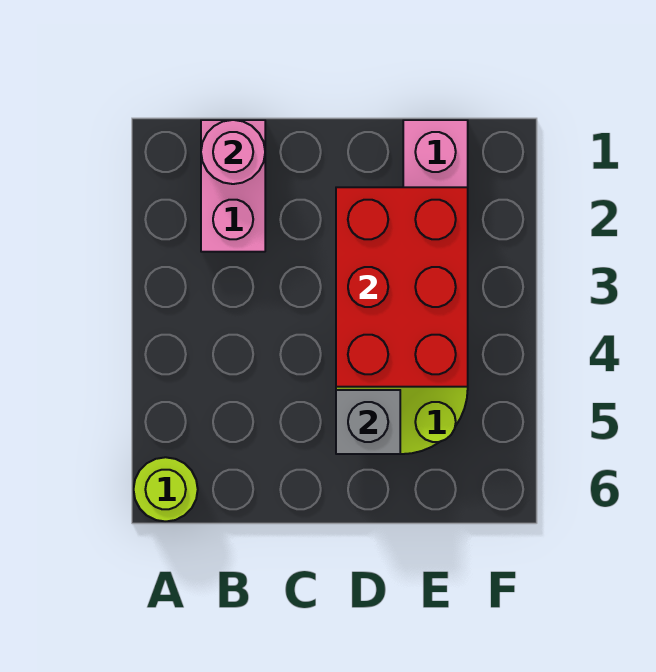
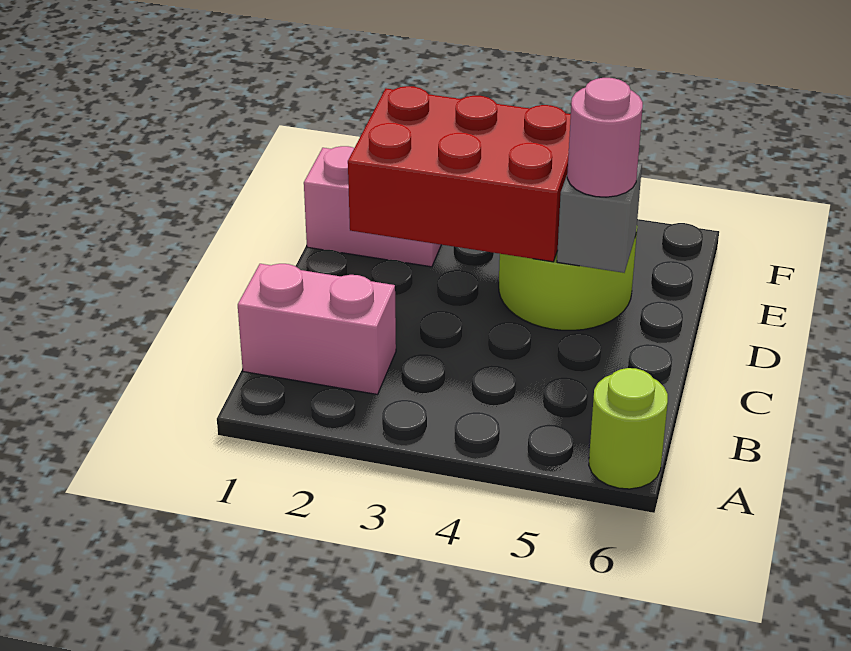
pink round brick B1 level 2 -> pink round brick D5 level 3

